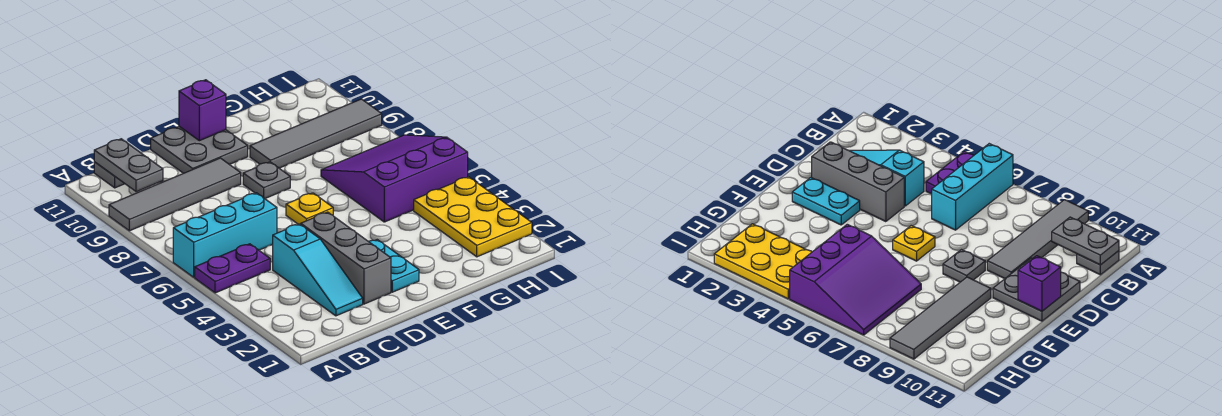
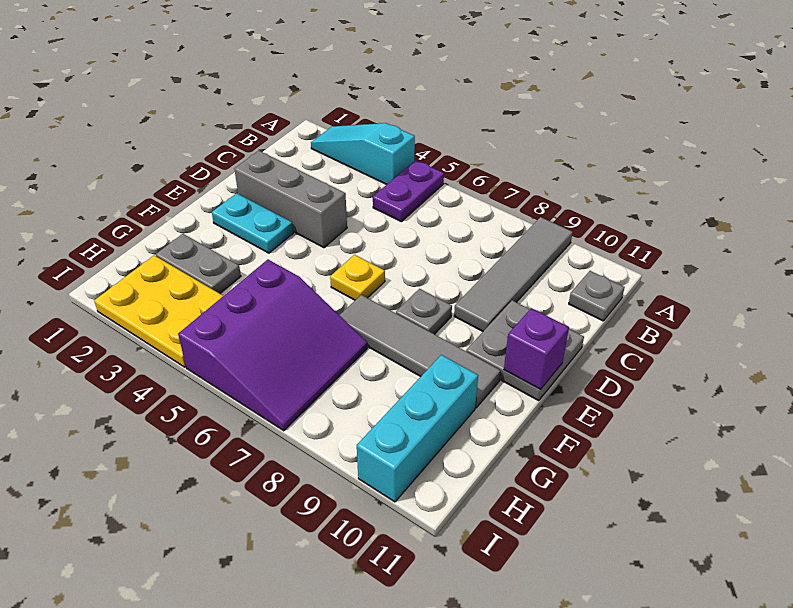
cyan brick A6:C6 level 1 -> cyan brick G10:I10 level 1
grey plate B10:B11 level 2 -> grey plate G2:G3 level 1
cyan slope C2:C4 level 1 top 4 -> cyan slope A2:A4 level 1 top 4
grey tile F9:I9 level 1 -> grey tile F7:F10 level 1

